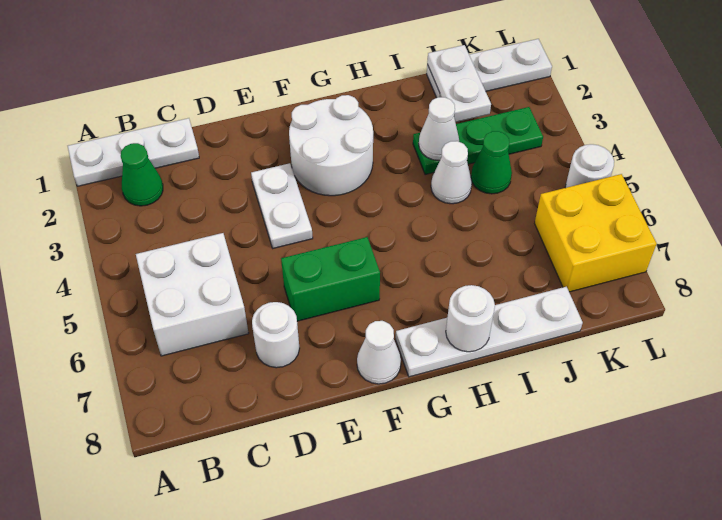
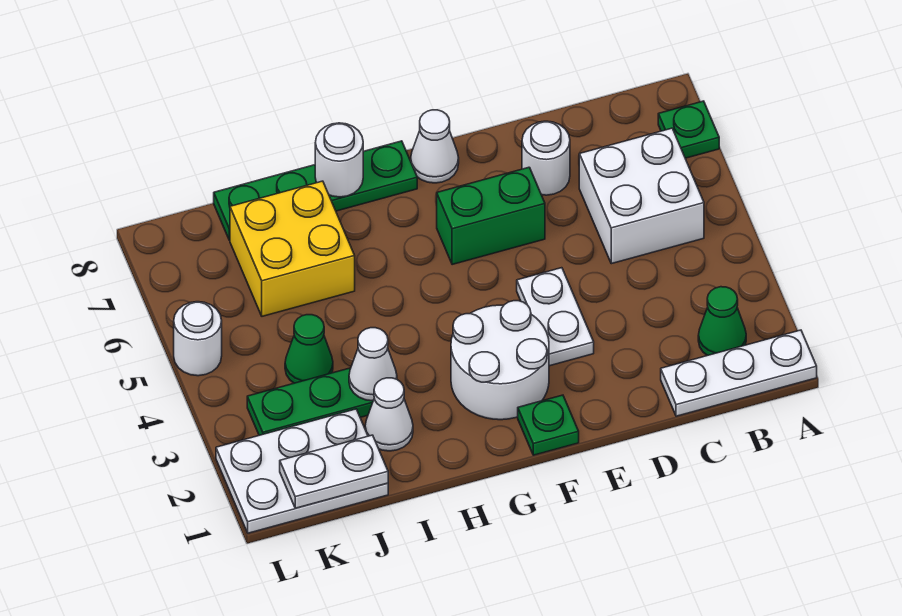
none -> green plate A7 level 1
none -> green plate F1 level 1
white plate G8:J8 level 1 -> green plate G8:J8 level 1
white cone I4 level 1 -> white cone I2 level 1
white plate J1:L1 level 1 -> white plate J1:L2 level 1
white plate J1:J2 level 2 -> white plate J1:K1 level 2
yellow brick K6:L7 level 1 -> yellow brick I6:J7 level 1

